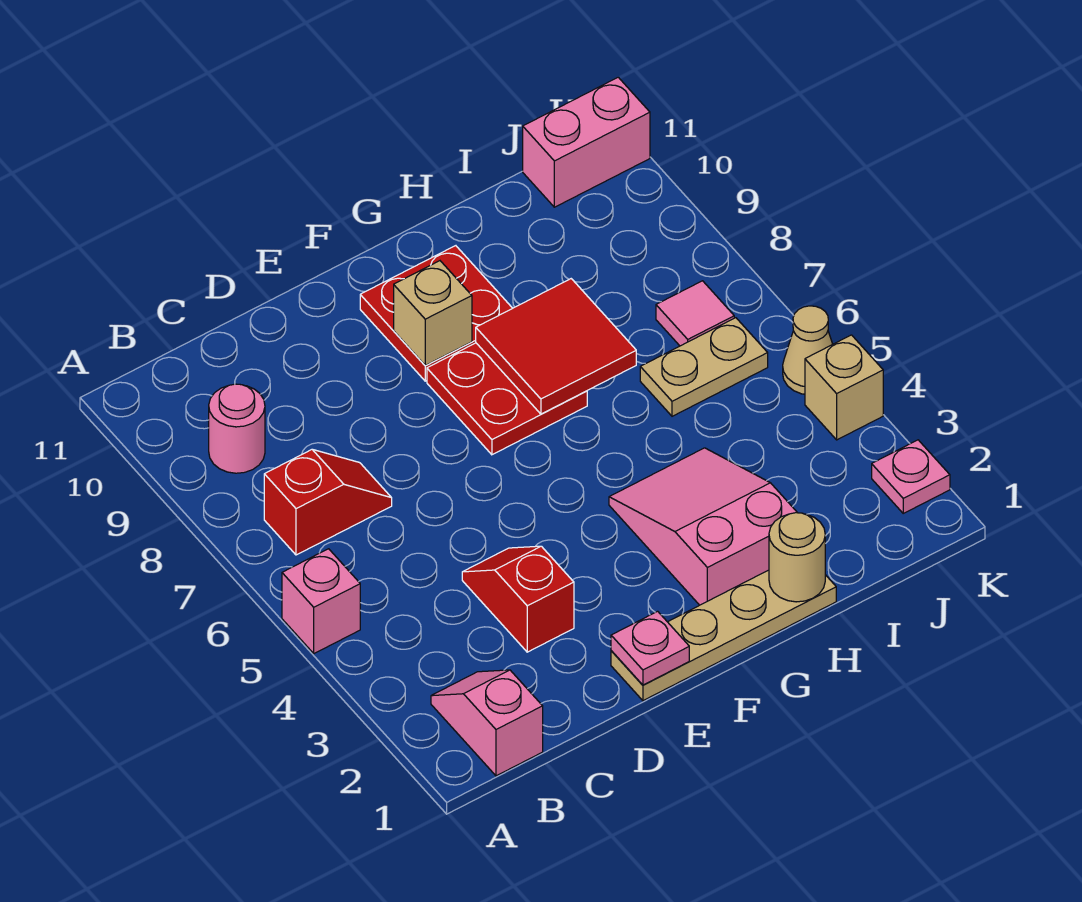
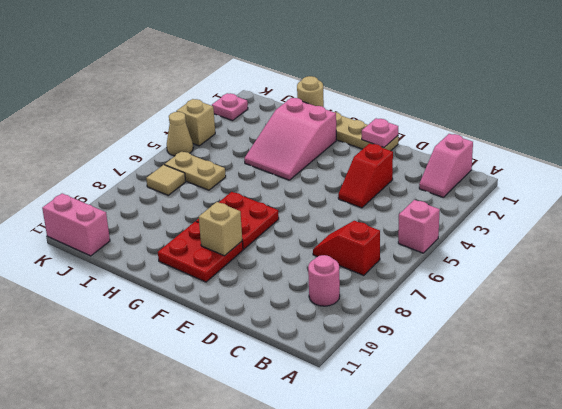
red tile G7:H8 level 2 -> none
pink tile J7 level 1 -> tan tile J7 level 1

